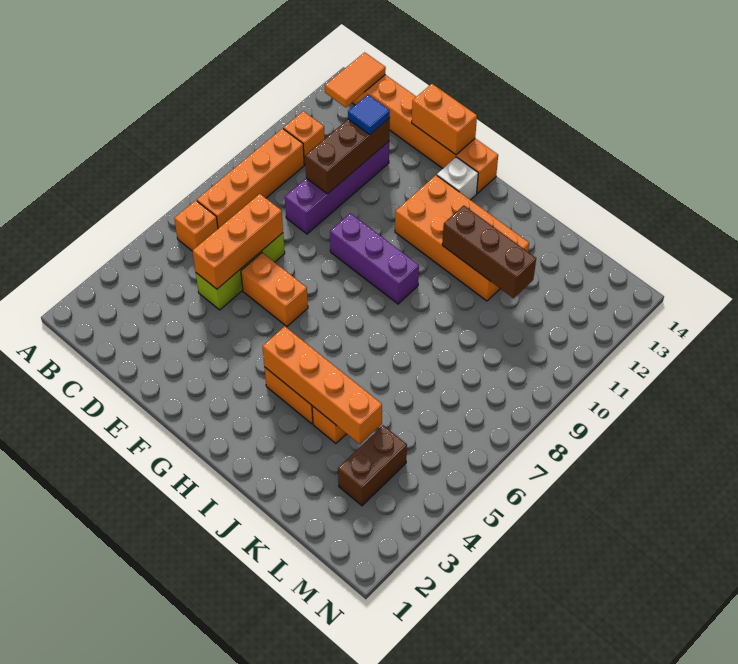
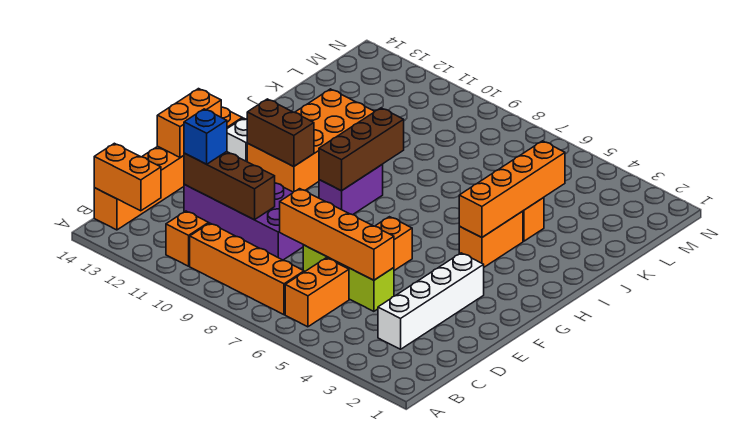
orange brick B6 level 1 -> orange brick B6:C6 level 1
orange tile B13:B14 level 2 -> orange brick B13:B14 level 2
none -> white brick C3:F3 level 1
orange brick D5:D7 level 2 -> orange brick D5:D8 level 2
purple brick D9:D12 level 1 -> purple brick D9:E12 level 1
blue tile D12 level 3 -> blue brick D12 level 3
purple brick F9:H9 level 1 -> purple brick G9:H9 level 1
brown brick I11:K11 level 2 -> brown brick G9:I9 level 2
brown brick L3:L4 level 1 -> brown brick G11:G12 level 2

